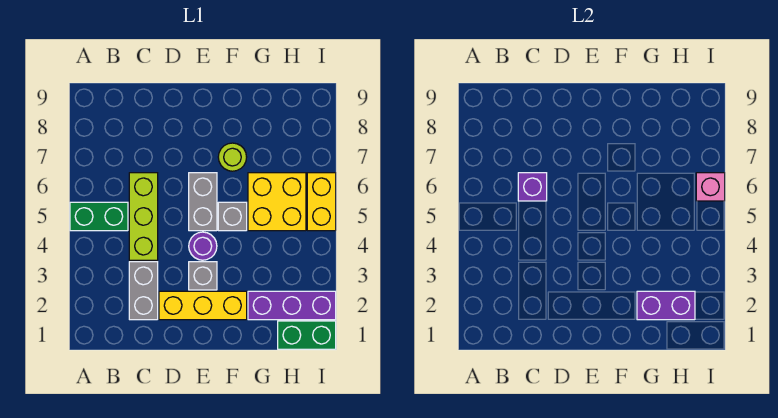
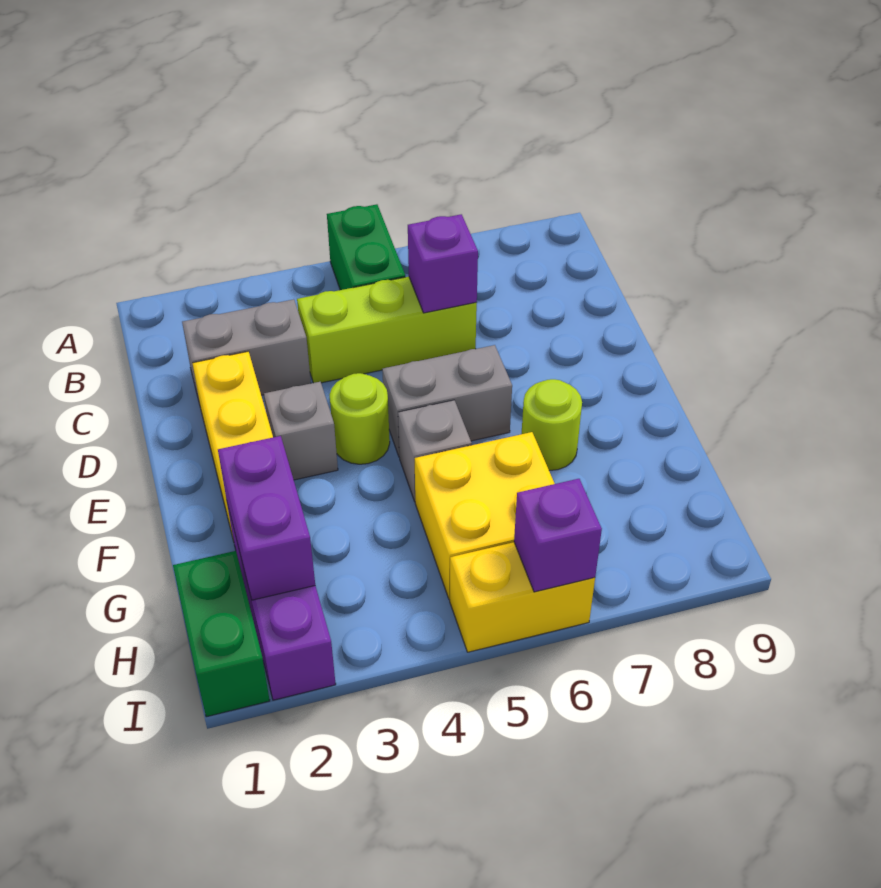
purple round brick E4 level 1 -> lime round brick E4 level 1
pink brick I6 level 2 -> purple brick I6 level 2

